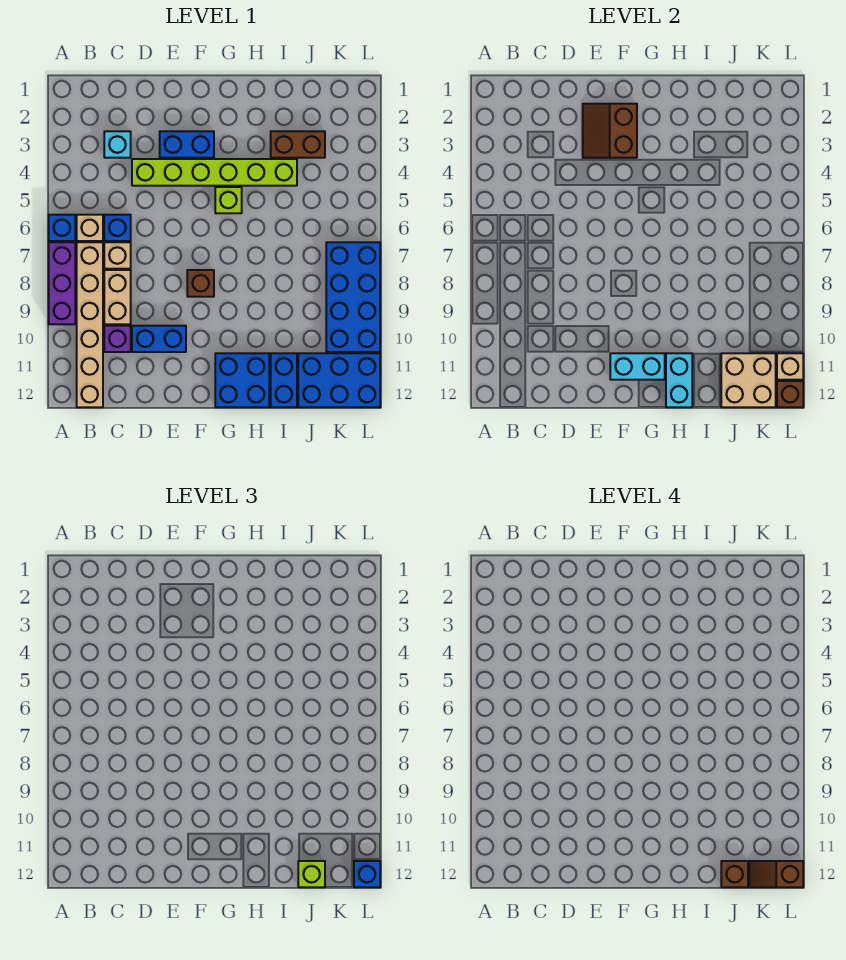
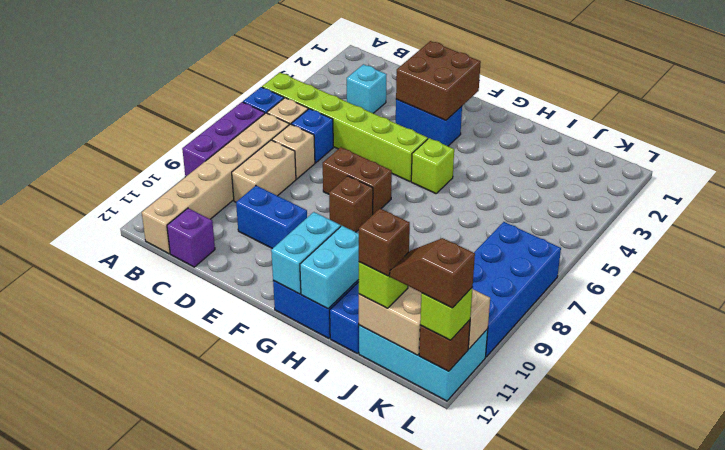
purple brick C10 level 1 -> purple brick C12 level 1
lime brick D4:I4 level 1 -> lime brick A5:F5 level 1
brown slope E2:F3 level 2 top F -> brown brick E2:F3 level 2
cyan brick F11:G11 level 2 -> cyan brick G11:G12 level 2
brown brick I3:J3 level 1 -> brown brick E7:F7 level 1
blue brick J11:L12 level 1 -> cyan brick J11:L12 level 1
blue brick L12 level 3 -> lime brick L12 level 3

